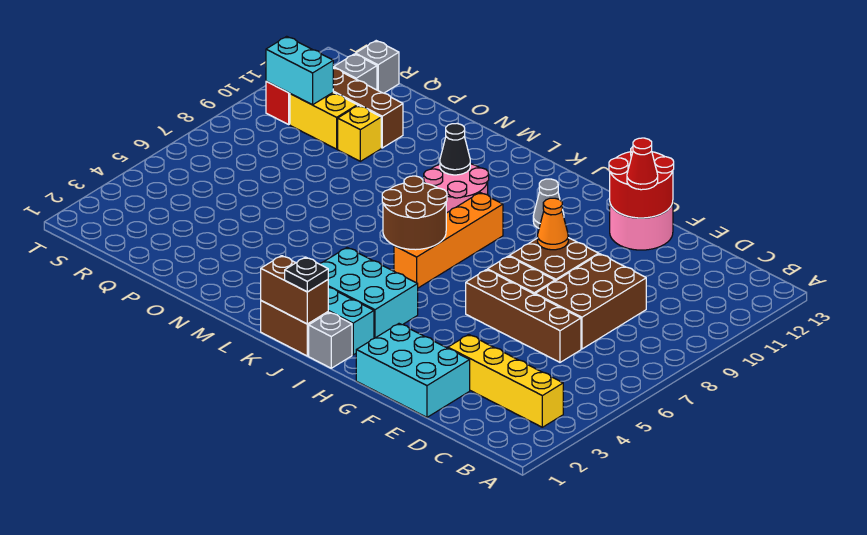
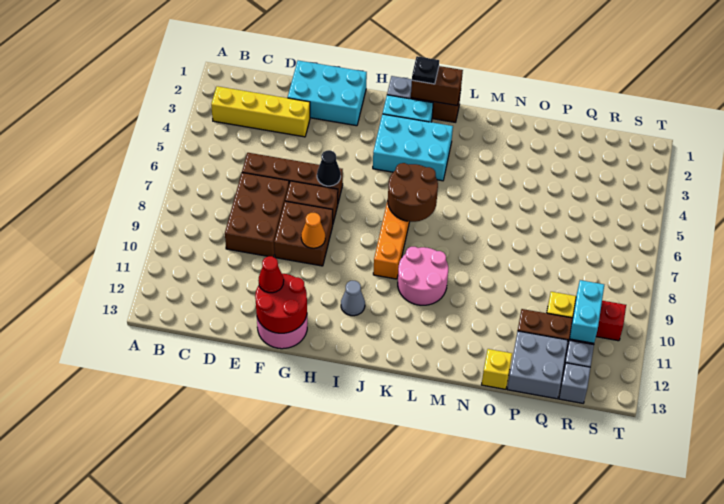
black cone L10 level 2 -> black cone G6 level 2
yellow brick P10 level 1 -> yellow brick O13 level 1
none -> grey brick P12:Q13 level 1
cyan brick R10:S10 level 2 -> cyan brick R10:R11 level 2

